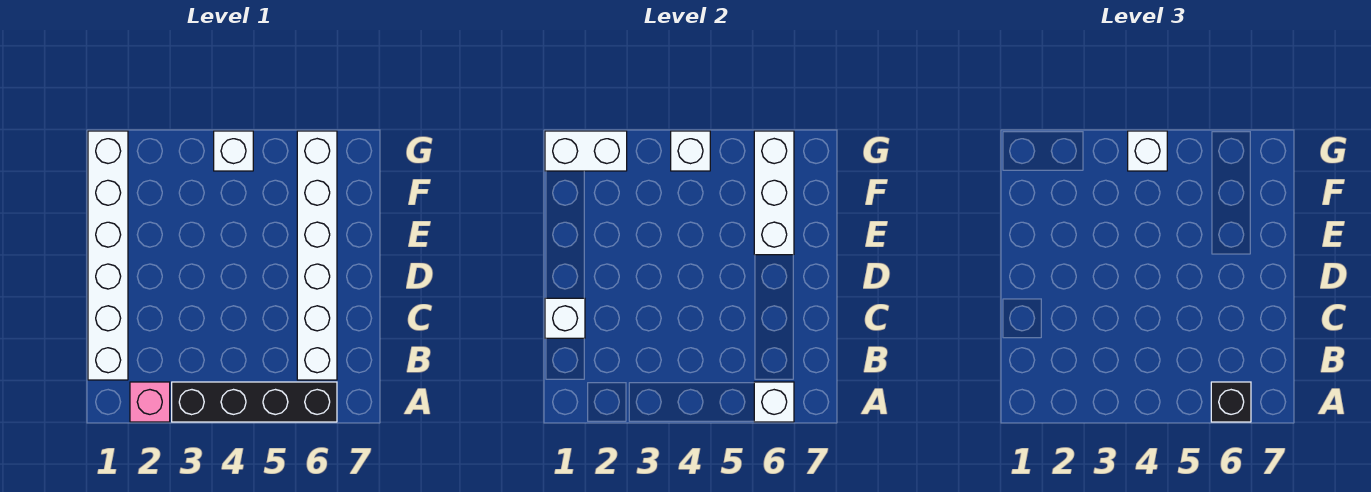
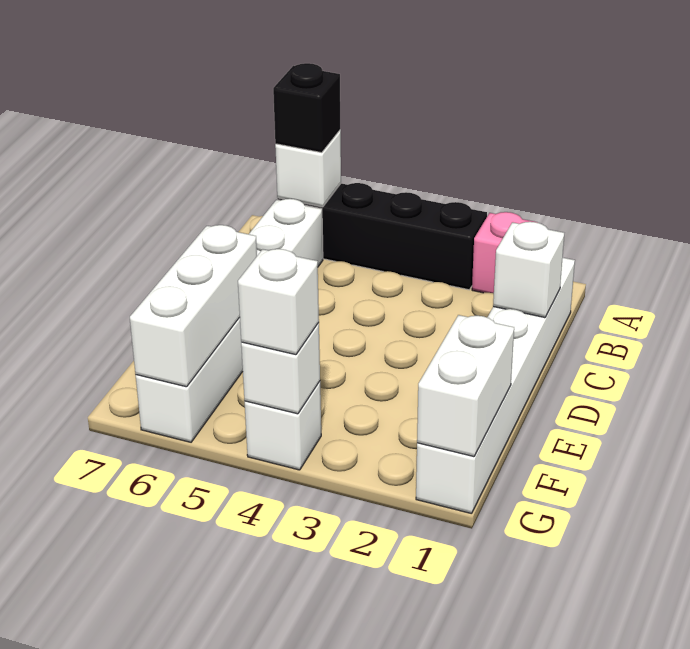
white brick G1:G2 level 2 -> white brick F1:G1 level 2

